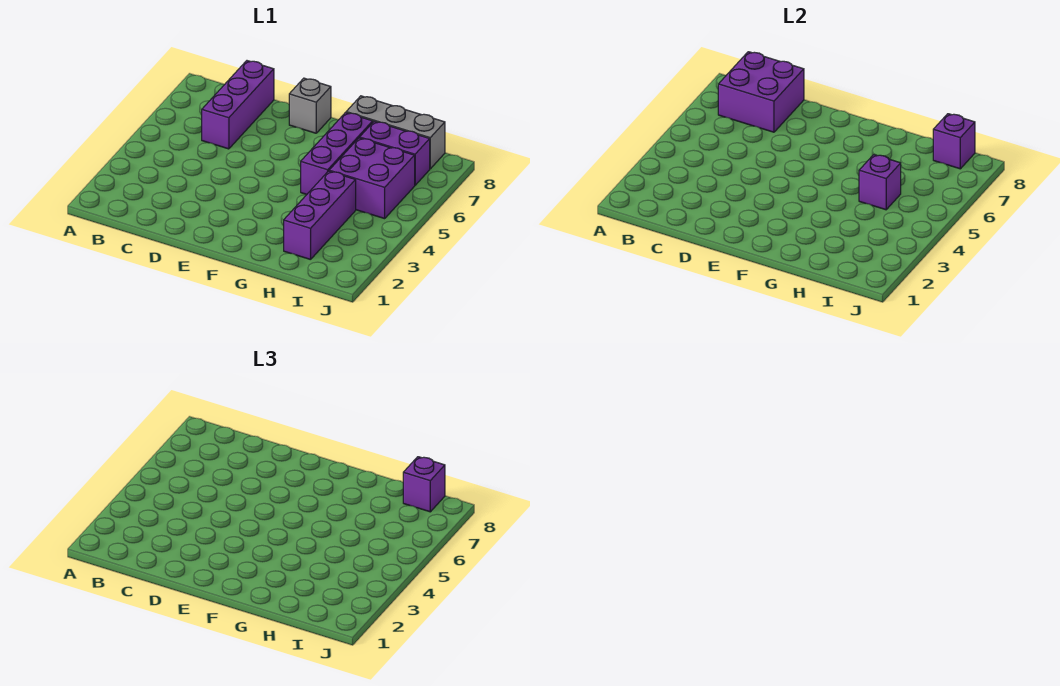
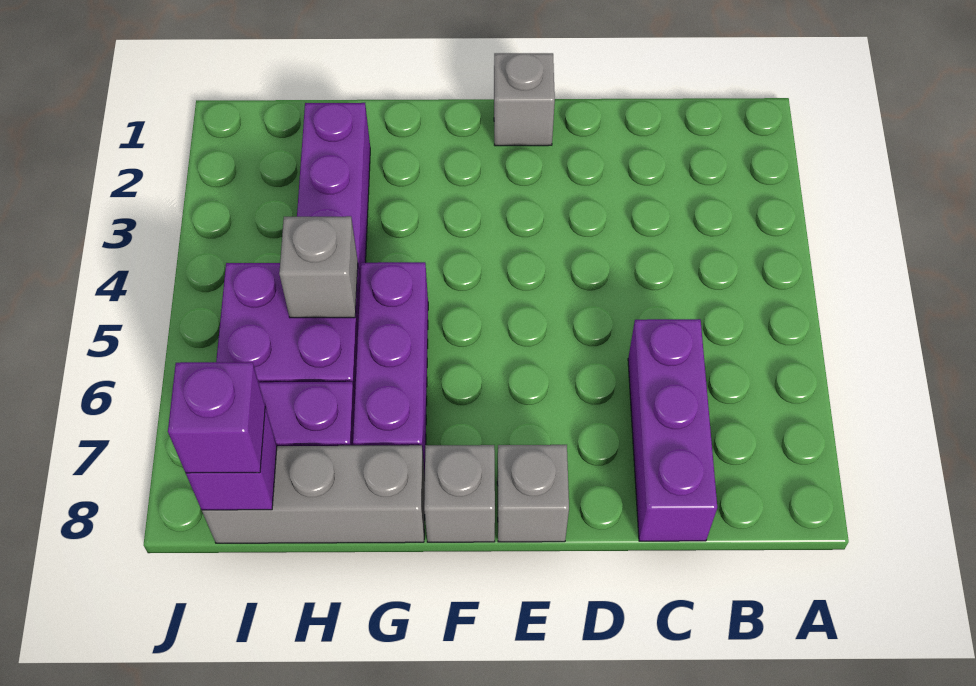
purple brick B7:C8 level 2 -> none
none -> grey brick E1 level 1
none -> grey brick F8 level 1
purple brick H5 level 2 -> grey brick H5 level 2

